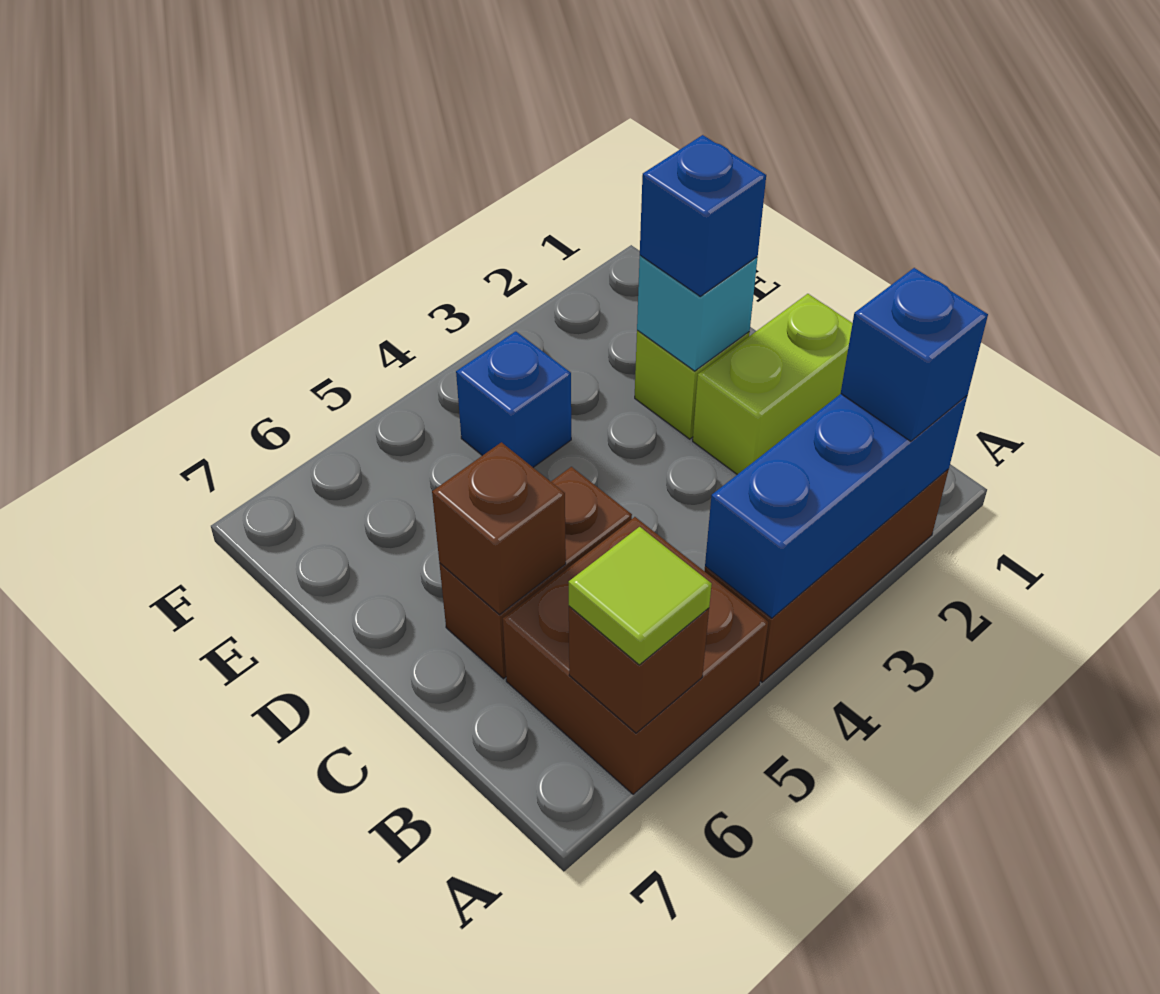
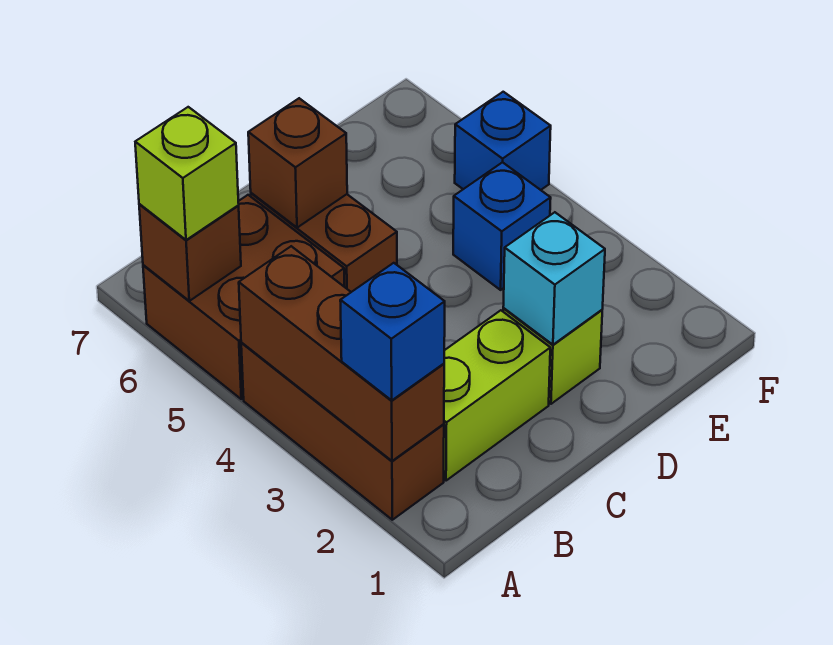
blue brick A2:A4 level 2 -> brown brick A2:A4 level 2
lime tile A6 level 3 -> lime brick A6 level 3
lime brick C1:C2 level 1 -> lime brick B2:C2 level 1
blue brick D2 level 3 -> blue brick F5 level 1

